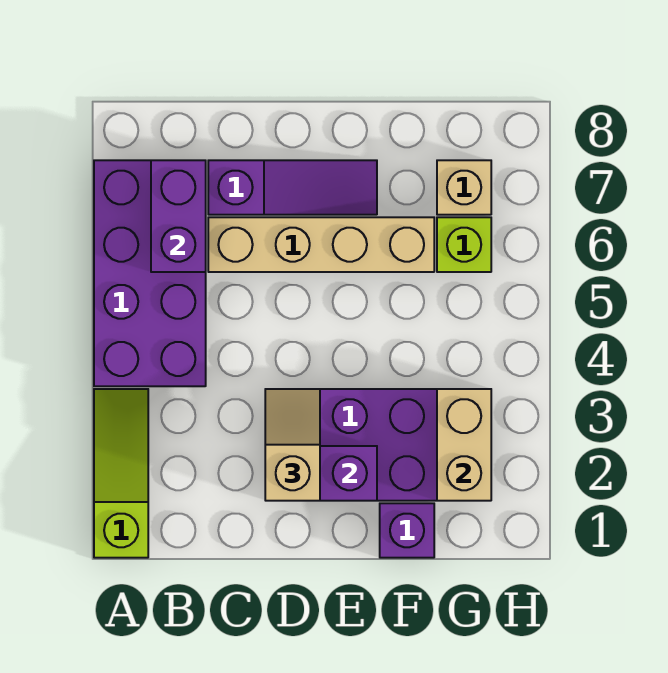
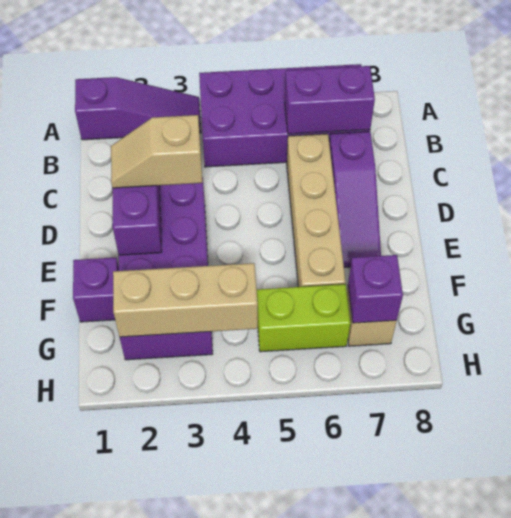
lime slope A1:A3 level 1 top 1 -> purple slope A1:A3 level 1 top 1
tan slope D2:D3 level 3 top 2 -> tan slope D2:D3 level 3 top 3
tan brick G2:G3 level 2 -> tan brick G2:G4 level 2
lime brick G6 level 1 -> lime brick G5:G6 level 1
none -> purple brick G7 level 2

